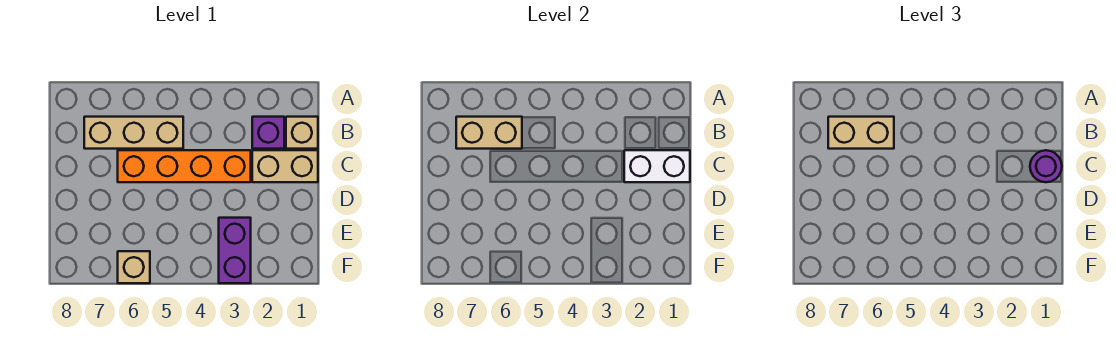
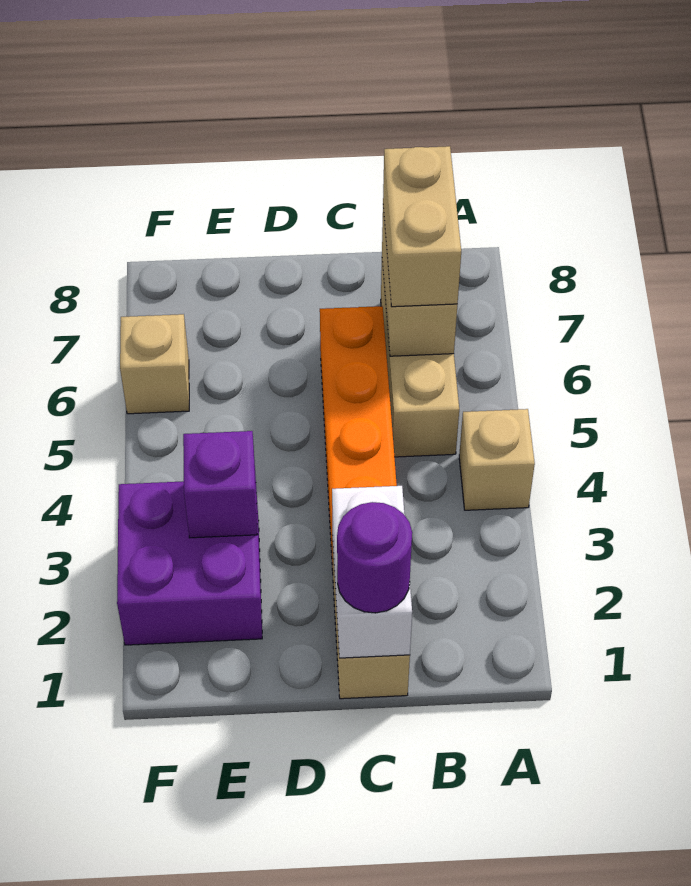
tan brick B1 level 1 -> tan brick A4 level 1
purple brick B2 level 1 -> purple brick E3 level 2
purple brick E3:F3 level 1 -> purple brick E2:F3 level 1

